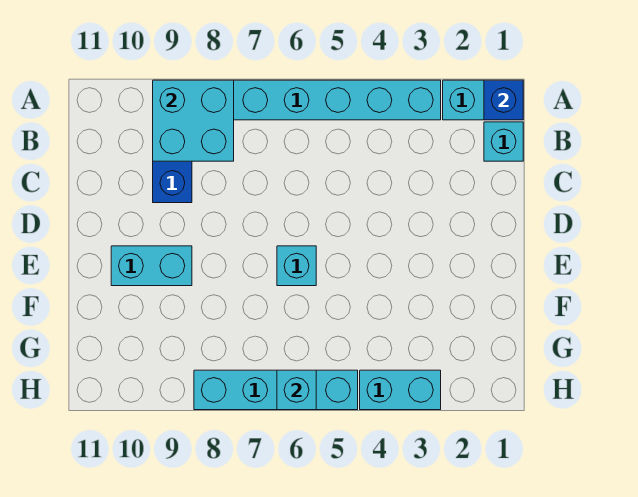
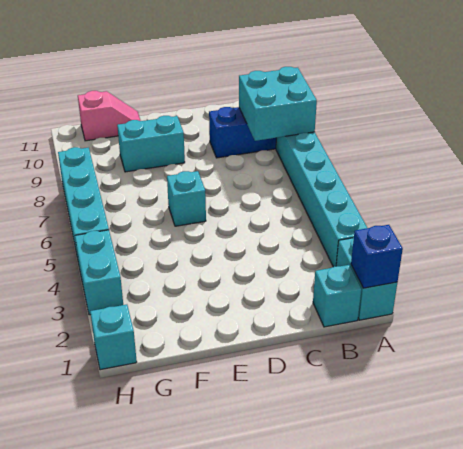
cyan brick E9:E10 level 1 -> cyan brick E9:F9 level 1
none -> pink slope F11:G11 level 1 top G
cyan brick H6 level 2 -> cyan brick H1 level 1

